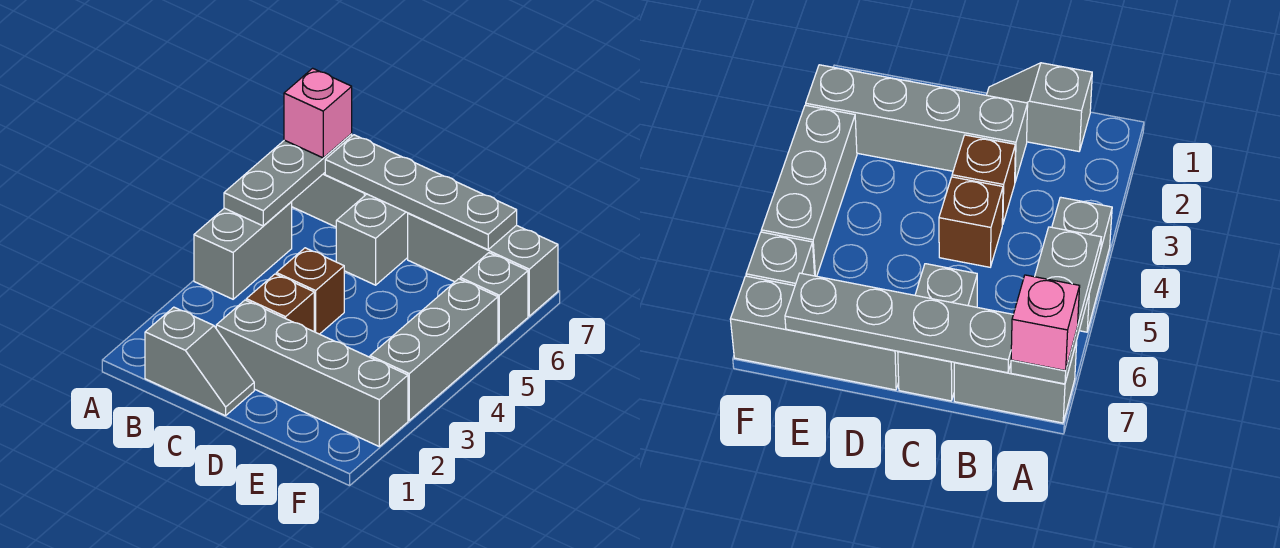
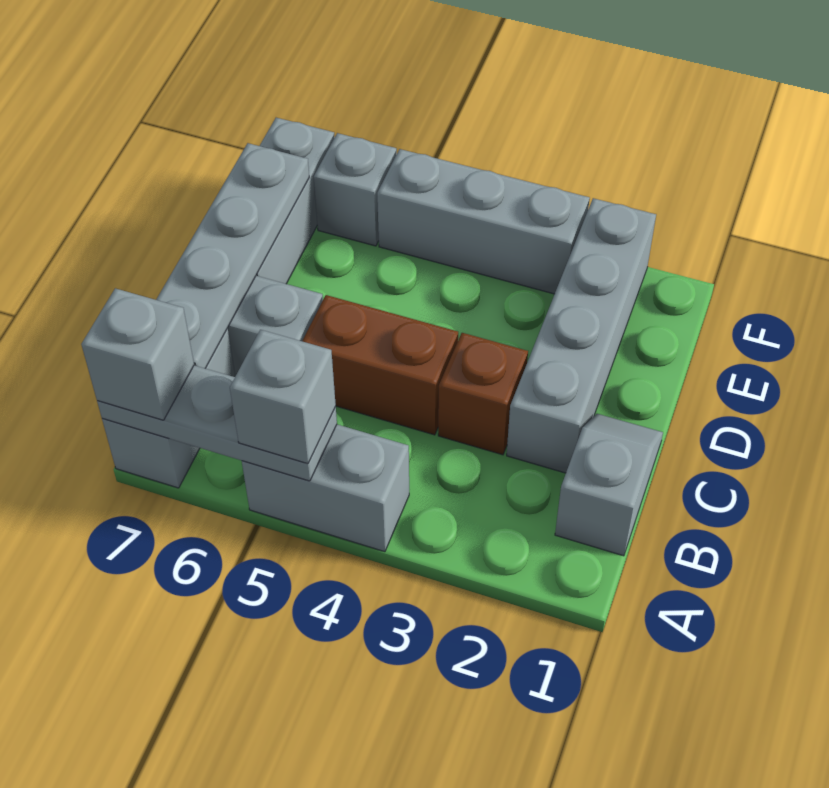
none -> grey brick A5 level 3
pink brick A7 level 3 -> grey brick A7 level 3
brown brick C4 level 1 -> brown brick C4:C5 level 1

